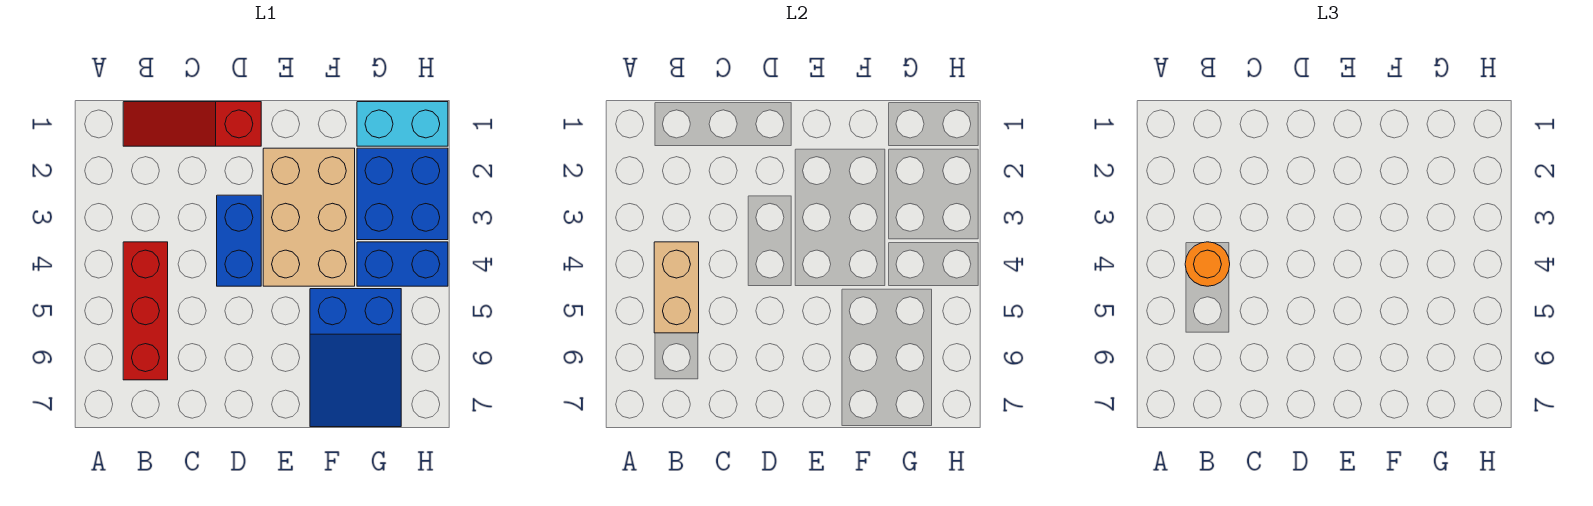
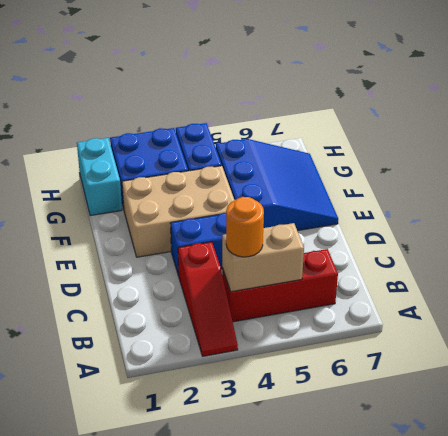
red slope B1:D1 level 1 top D -> red slope A3:C3 level 1 top C
blue slope F5:G7 level 1 top 5 -> blue slope E5:G7 level 1 top 5

